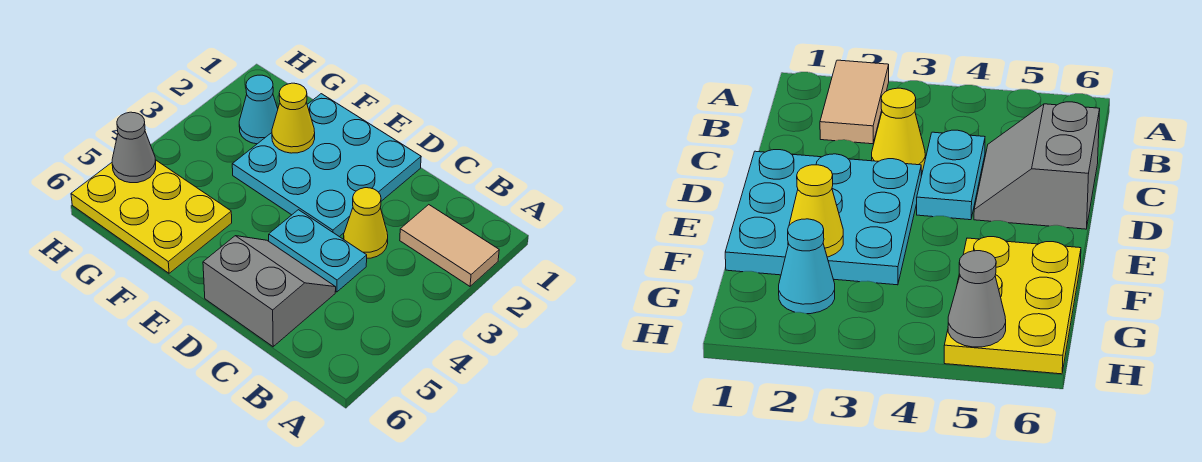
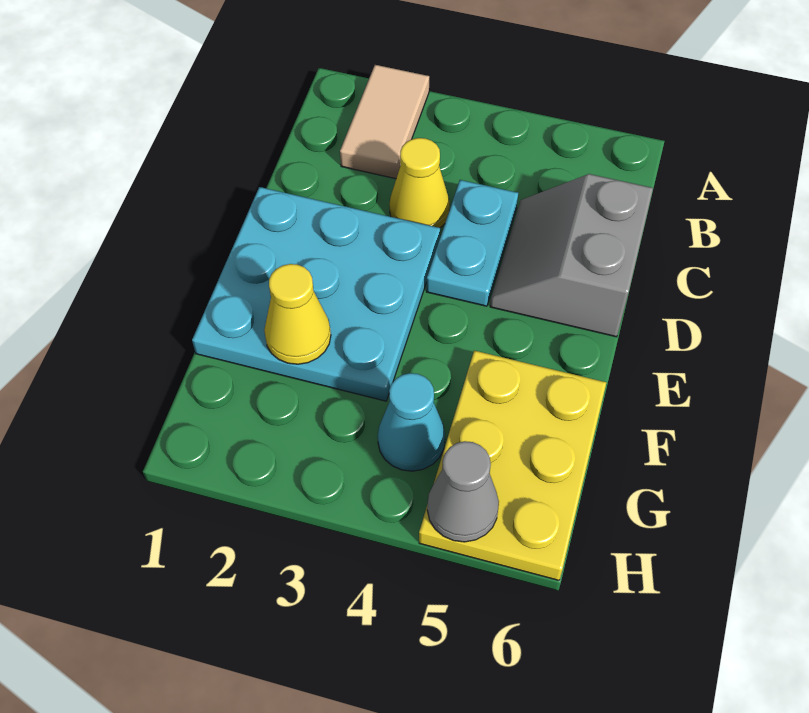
cyan cone G2 level 1 -> cyan cone G4 level 1

